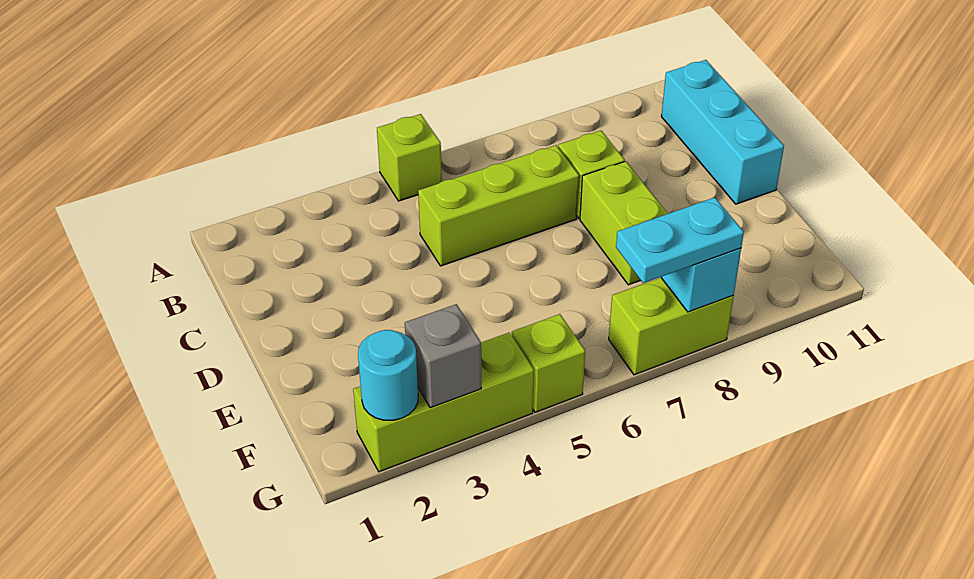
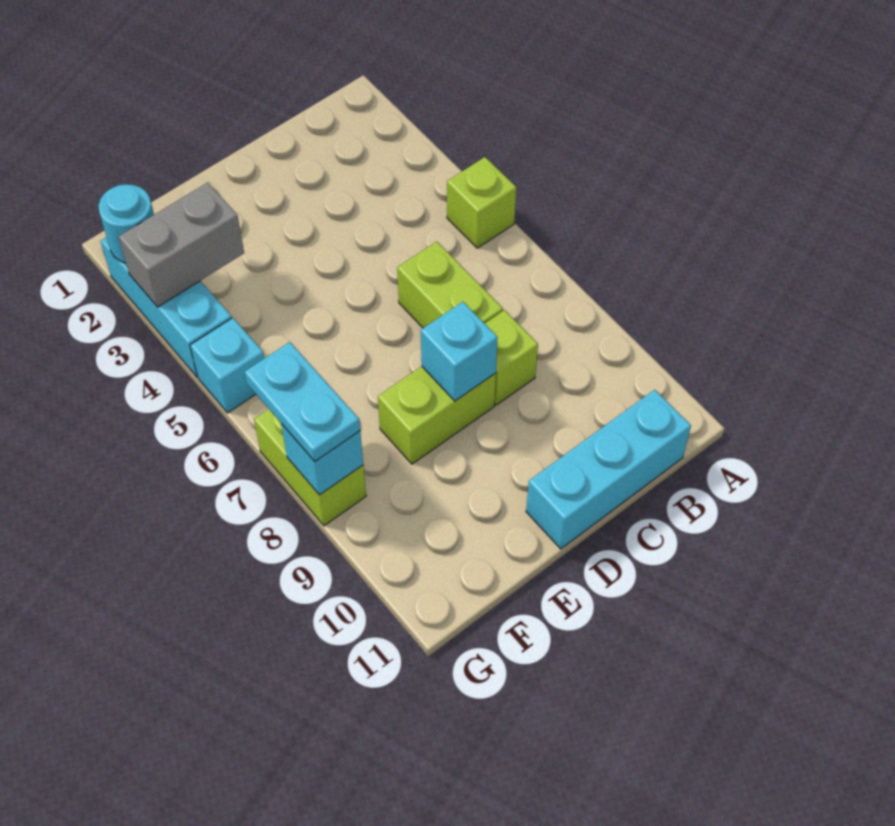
lime brick C5:C7 level 1 -> lime brick C6:C7 level 1
none -> cyan brick D8 level 2
lime brick G2:G4 level 1 -> cyan brick G2:G4 level 1
grey brick G3 level 2 -> grey brick F3:G3 level 2
lime brick G5 level 1 -> cyan brick G5 level 1

